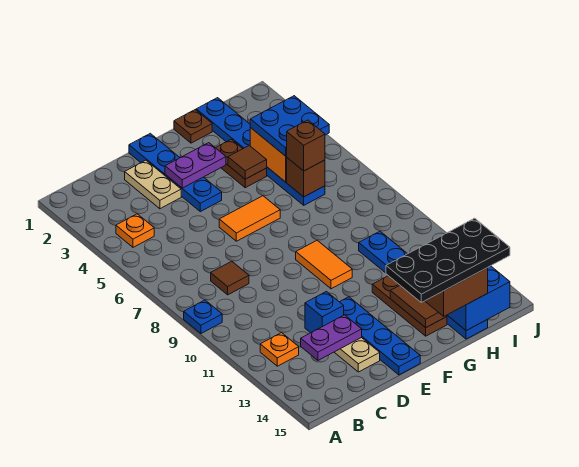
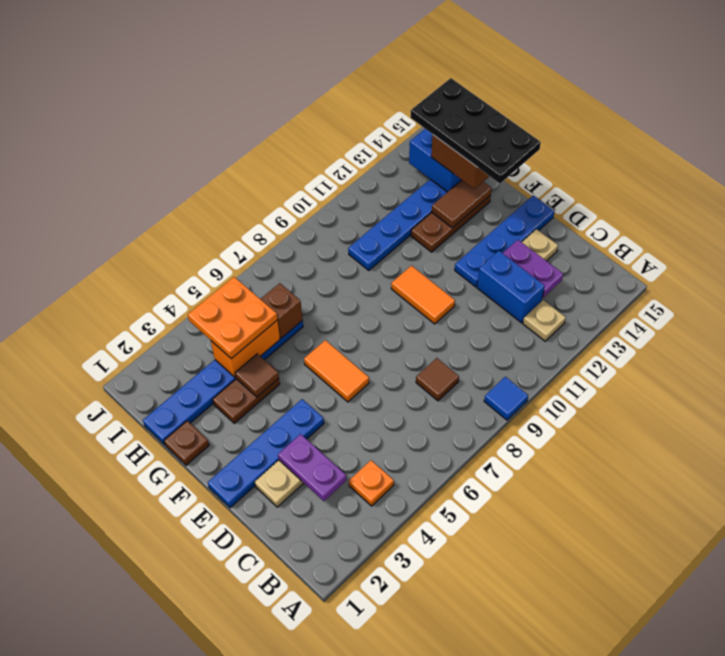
blue plate A9 level 1 -> blue tile A9 level 1
orange plate B12 level 1 -> tan plate B12 level 1
blue brick D12 level 1 -> blue brick C12:D12 level 1
purple plate E3:F3 level 2 -> purple plate C3:D3 level 2
orange tile F9:F10 level 1 -> orange tile E10:F10 level 1
blue plate H4:I5 level 3 -> orange plate H4:I5 level 3
brown brick H6 level 3 -> none

